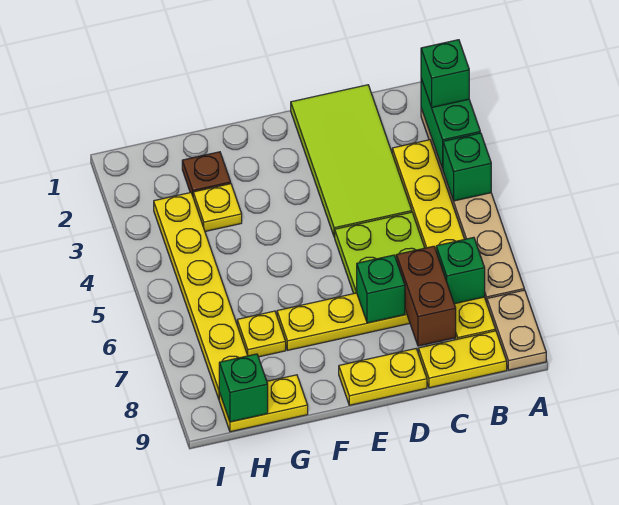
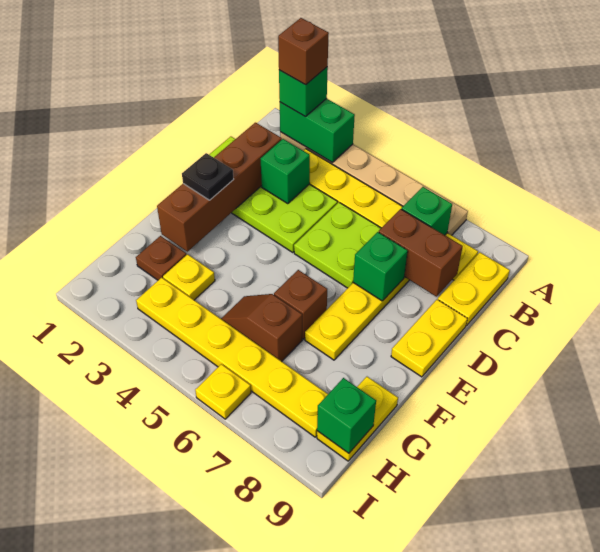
none -> brown brick A2 level 4
green brick A4 level 2 -> green brick C3 level 2
tan plate A8:A9 level 1 -> none
lime tile C1:D4 level 1 -> lime plate C1:D4 level 1
none -> brown brick C2:F2 level 2
none -> black plate E2 level 3
none -> brown brick F6 level 1
none -> brown slope G5:G6 level 1 top 6
yellow plate G7 level 1 -> yellow plate I6 level 1

